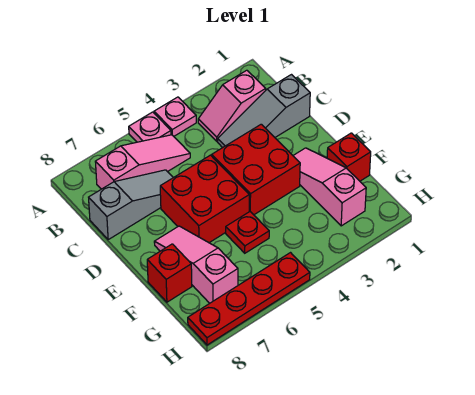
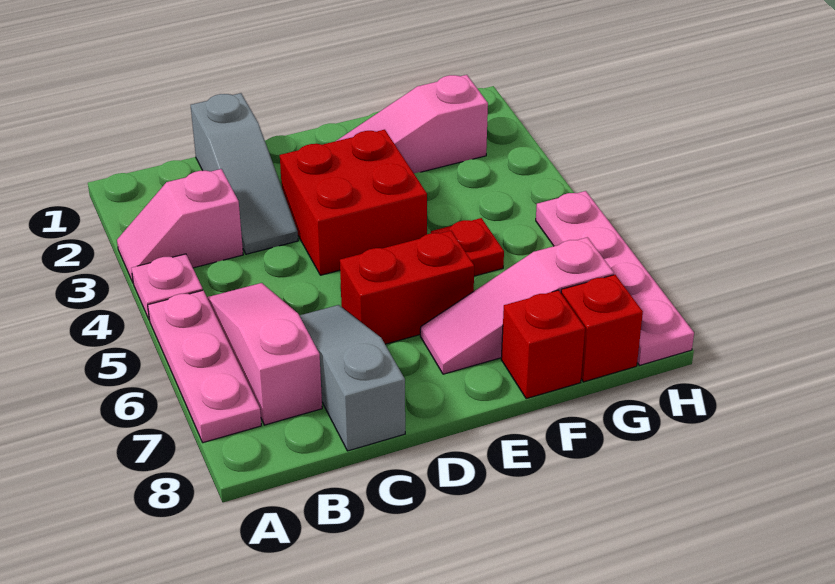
pink plate A5 level 1 -> pink plate A5:A7 level 1
pink slope B2:B3 level 1 top 2 -> pink slope A3:B3 level 1 top B
red brick D5:E6 level 1 -> red brick D6:E6 level 1
red brick F1 level 1 -> red brick G8 level 1
red plate H5:H8 level 1 -> pink plate H5:H8 level 1

